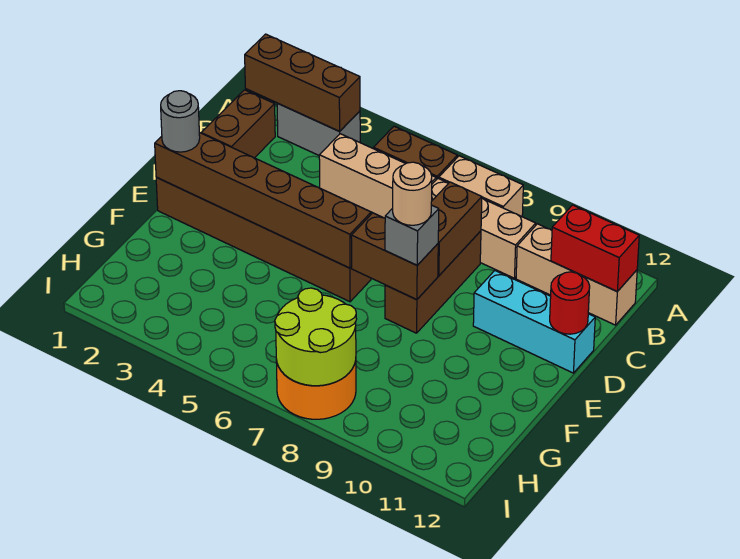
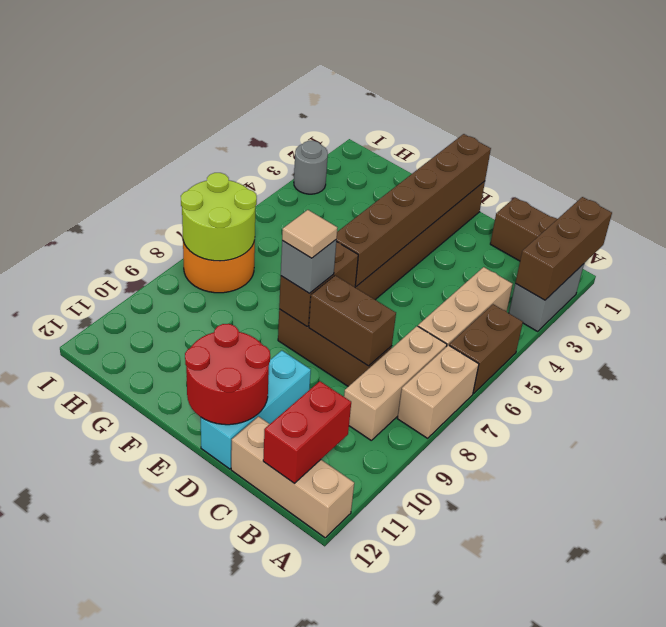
tan brick B10:B12 level 1 -> tan brick A12:C12 level 1
red round brick D12 level 2 -> red round brick D11:E12 level 2
grey round brick E1 level 3 -> grey round brick I3 level 1
tan round brick E8 level 4 -> tan tile E8 level 4

